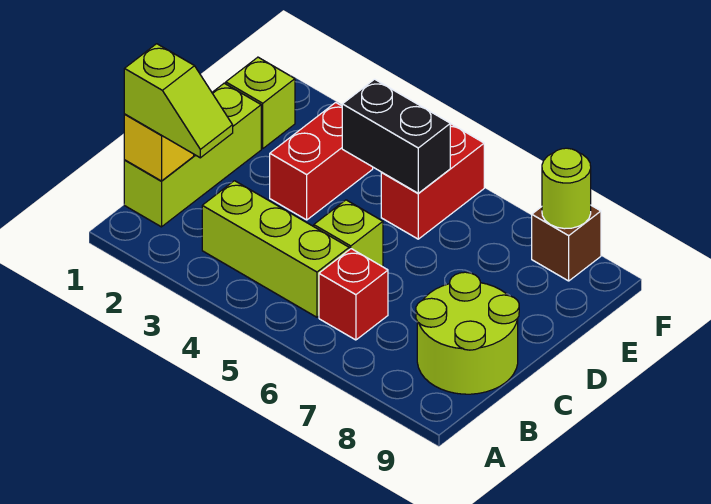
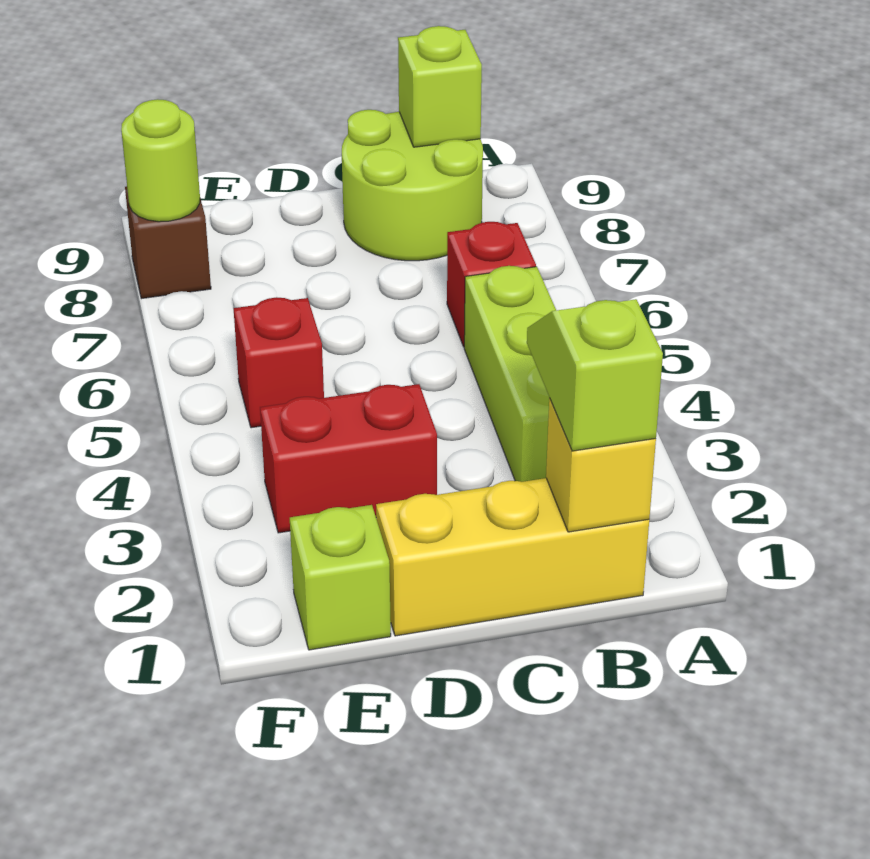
lime brick B1:D1 level 1 -> yellow brick B1:D1 level 1
lime brick C5 level 1 -> lime brick B9 level 2
black brick E4:E5 level 2 -> none
red brick E5:F5 level 1 -> red brick E5 level 1

